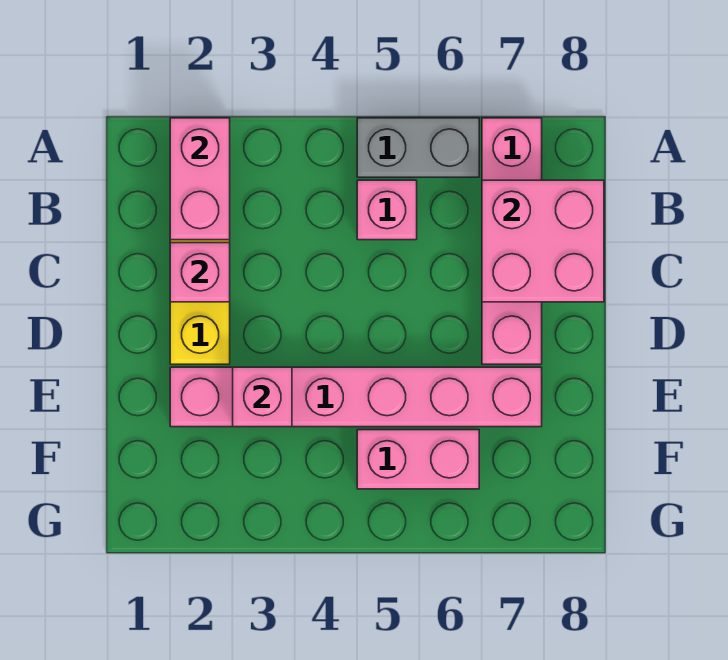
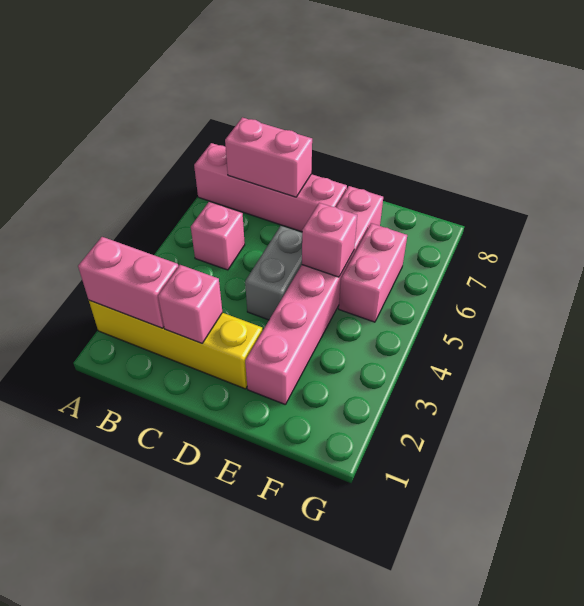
grey brick A5:A6 level 1 -> grey brick D4:D5 level 1
pink brick B7:C8 level 2 -> pink brick B7:C7 level 2
pink brick E3 level 2 -> pink brick E5 level 2

